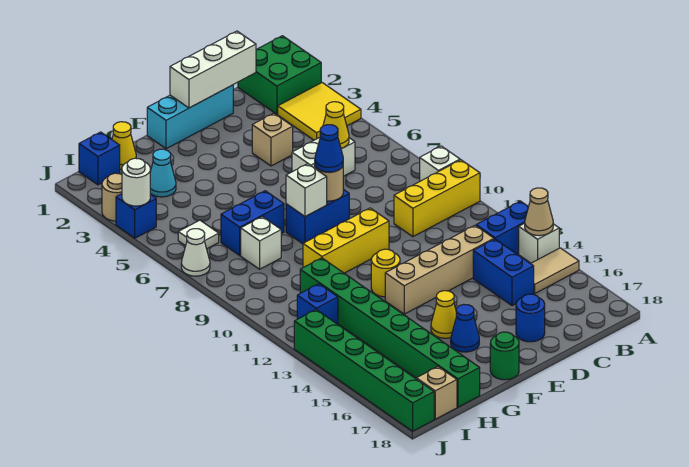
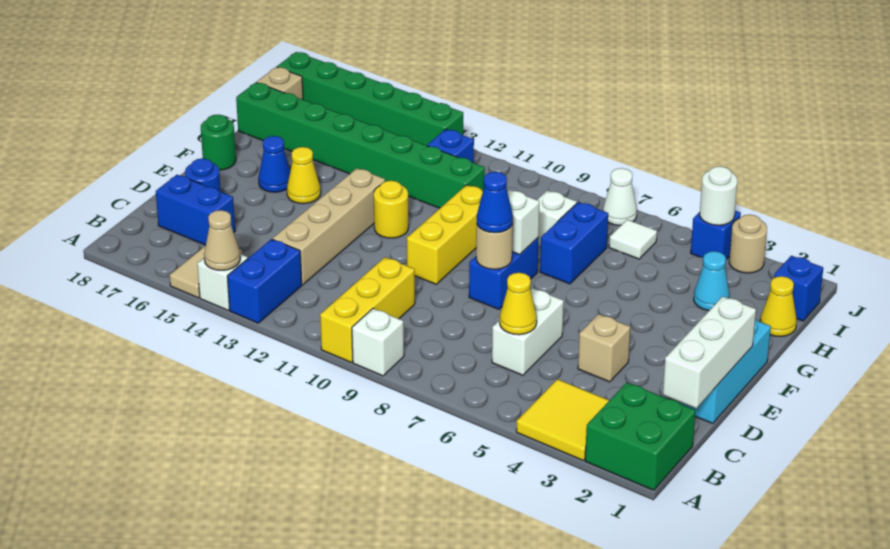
blue brick C14:C15 level 1 -> blue brick C16:C17 level 1

